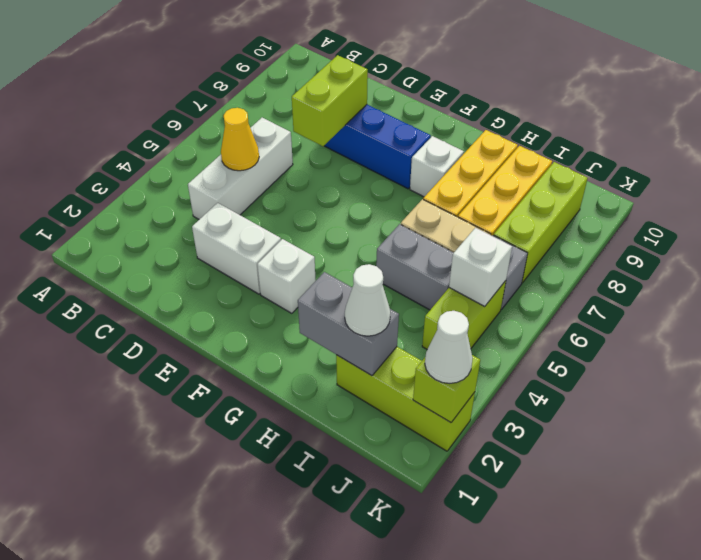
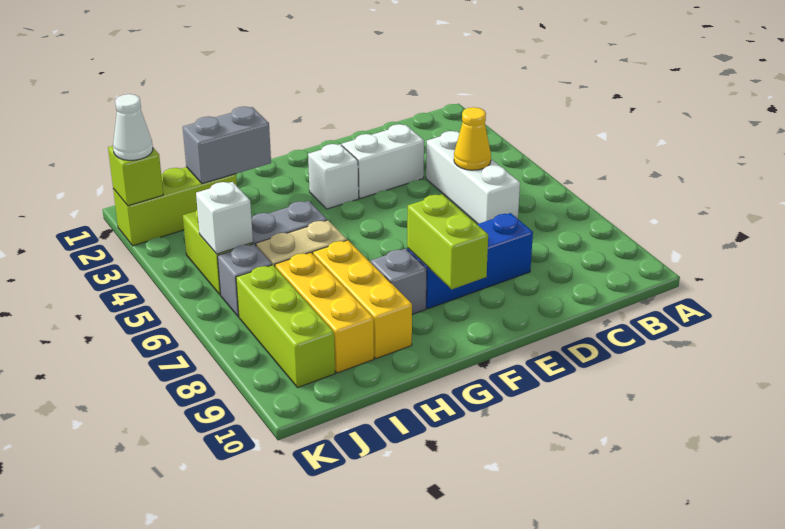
lime brick D7:D8 level 2 -> lime brick F8:F9 level 2
white brick G8 level 1 -> grey brick G8 level 1
white cone I2 level 3 -> none

